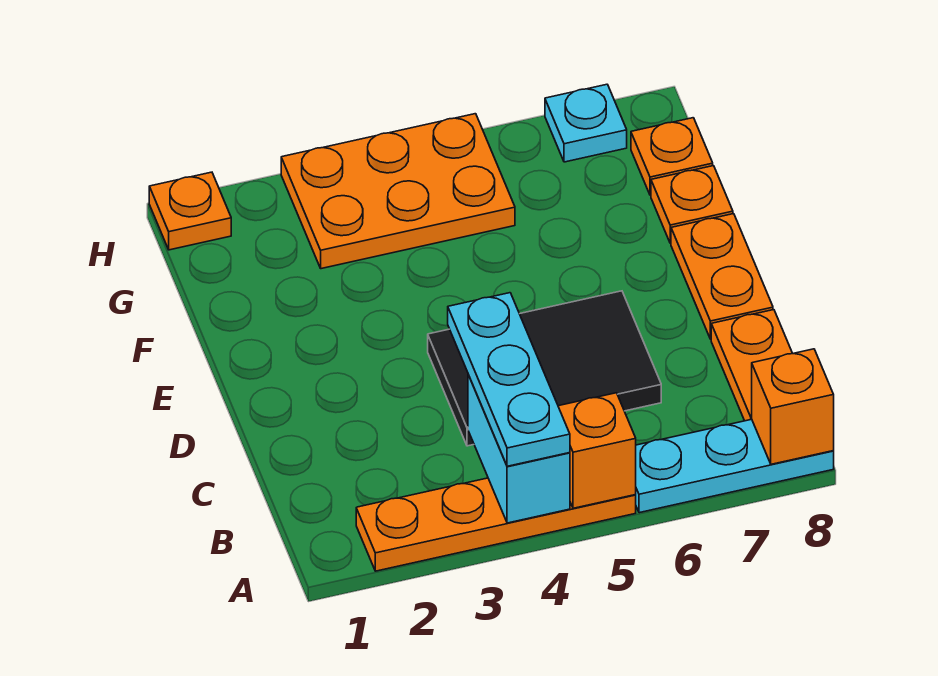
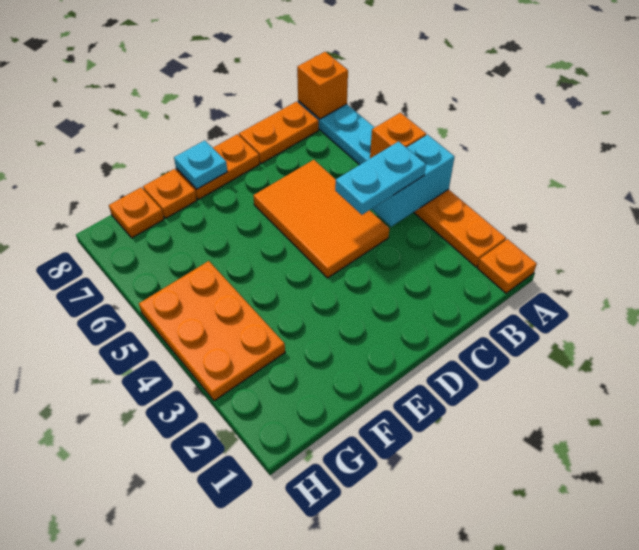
cyan plate A4:C4 level 3 -> cyan plate B4:C4 level 3
black tile C4:D6 level 1 -> orange tile C4:D6 level 1
orange plate H1 level 1 -> orange plate A1 level 1
cyan plate H7 level 1 -> cyan plate E8 level 2

